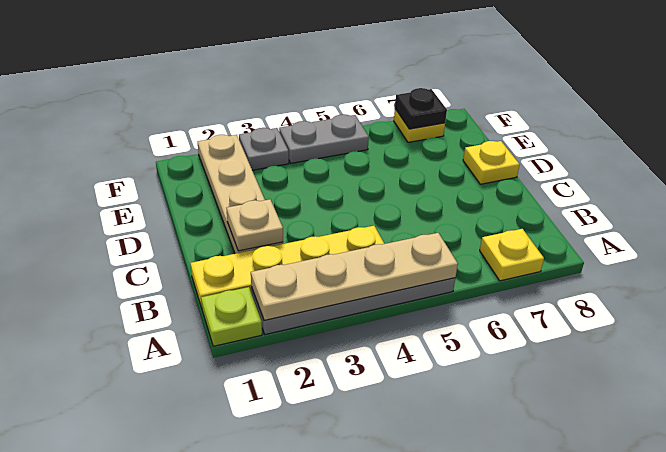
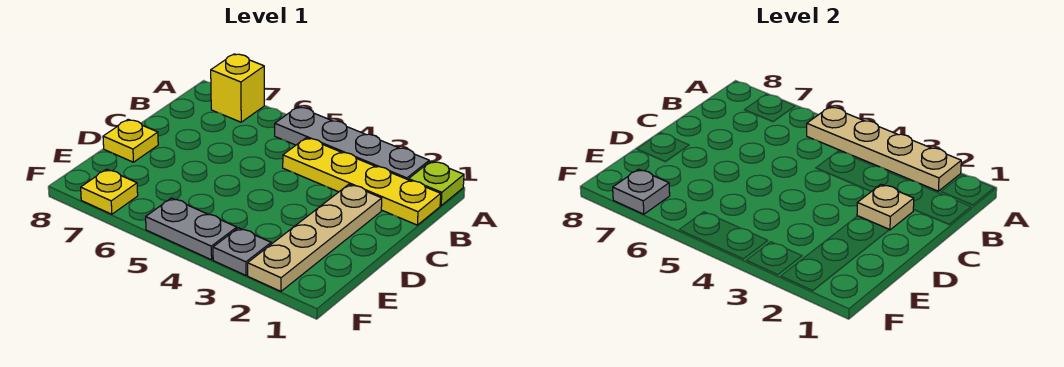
yellow plate A7 level 1 -> yellow brick A7 level 1
black plate F7 level 2 -> grey plate F7 level 2

